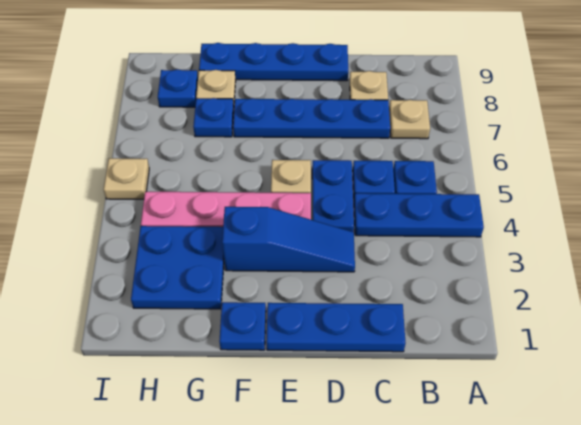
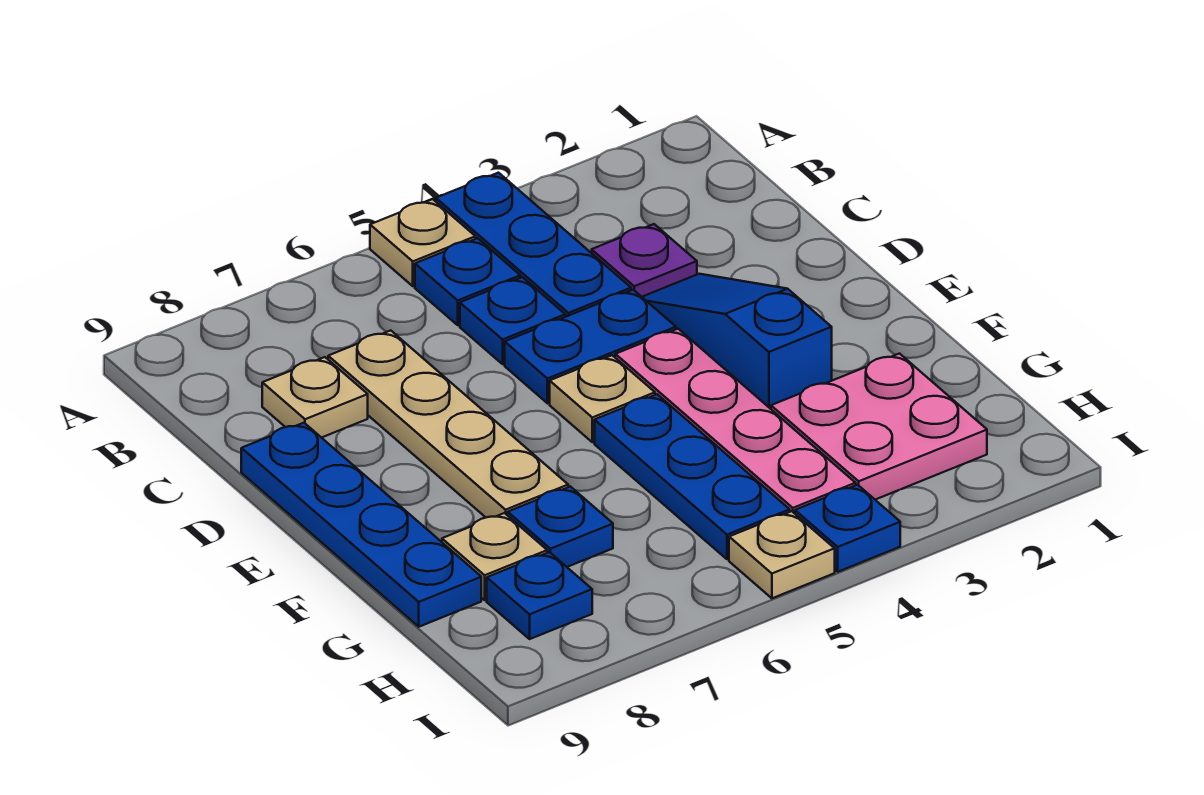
tan plate B7 level 1 -> tan plate A5 level 1
blue plate C1:E1 level 1 -> blue plate F5:H5 level 1
none -> purple plate C3 level 1
blue plate C7:F7 level 1 -> tan plate C7:F7 level 1
blue plate F1 level 1 -> blue plate I4 level 1
blue plate G2:H3 level 1 -> pink plate G2:H3 level 1

